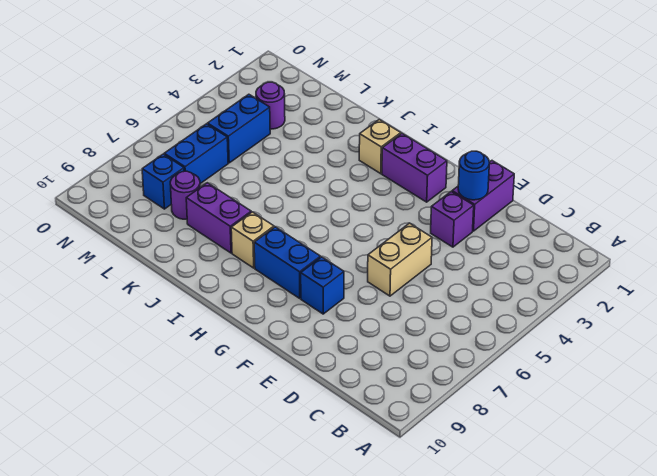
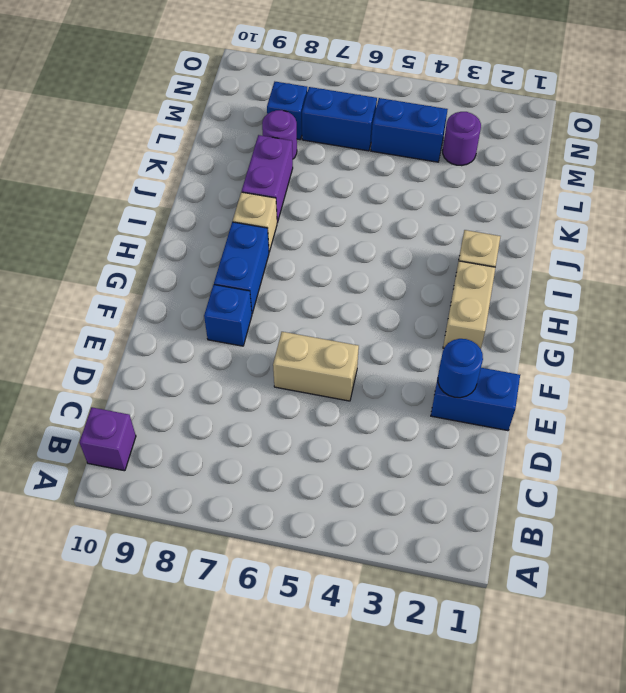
purple brick E1:E2 level 1 -> blue brick E1:E2 level 1
purple brick E3 level 1 -> purple brick B10 level 1
purple brick G2:H2 level 1 -> tan brick G2:H2 level 1

